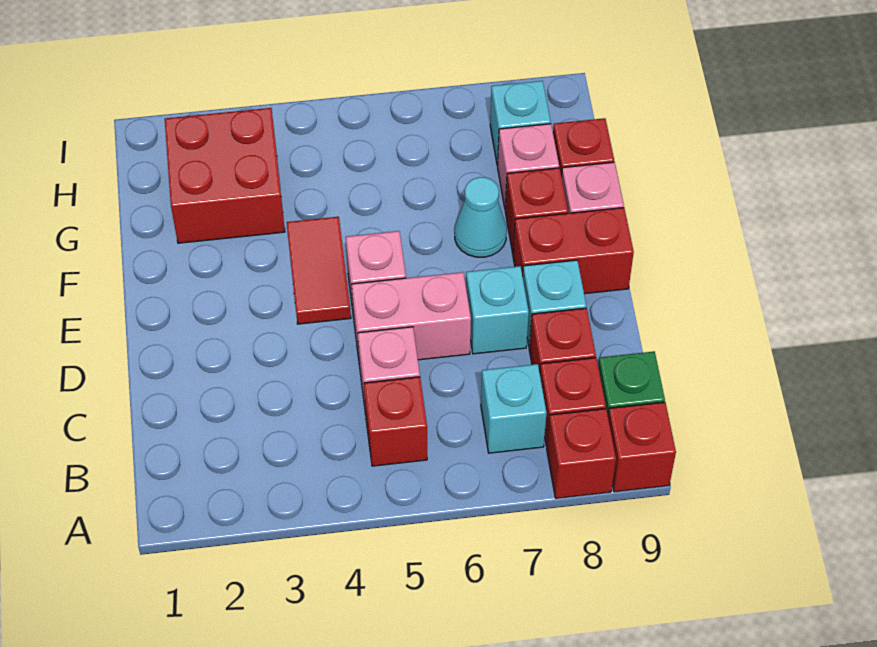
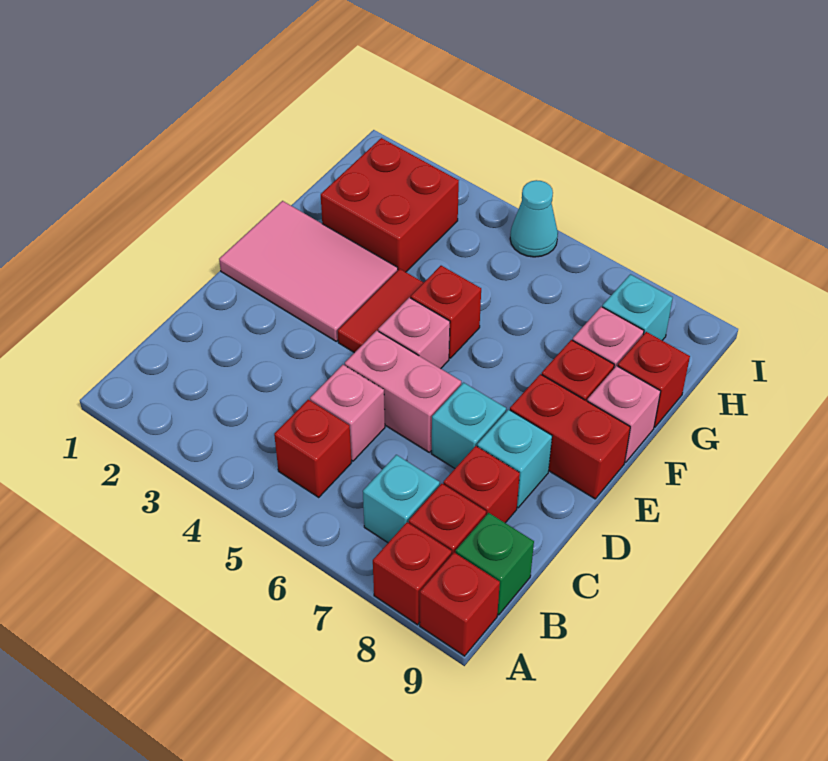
none -> pink tile E1:F3 level 1
none -> red brick F5 level 1
cyan cone F7 level 1 -> cyan cone I5 level 1

